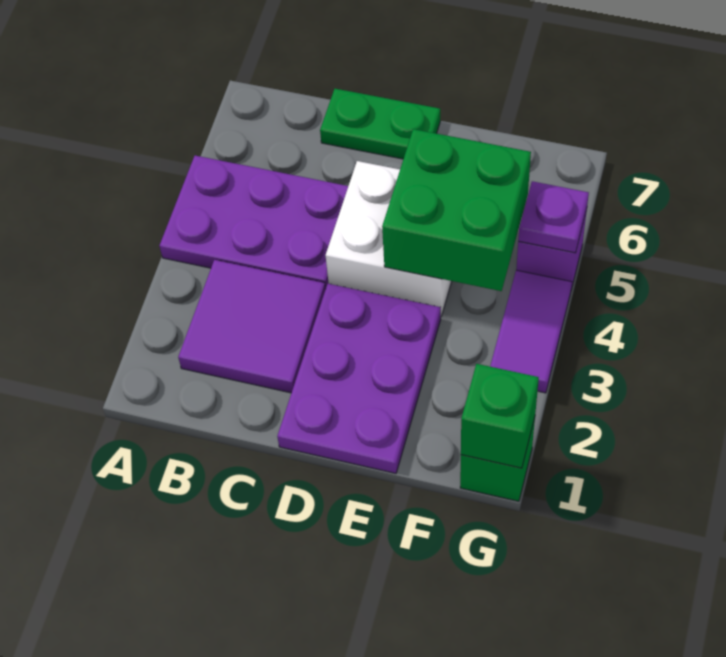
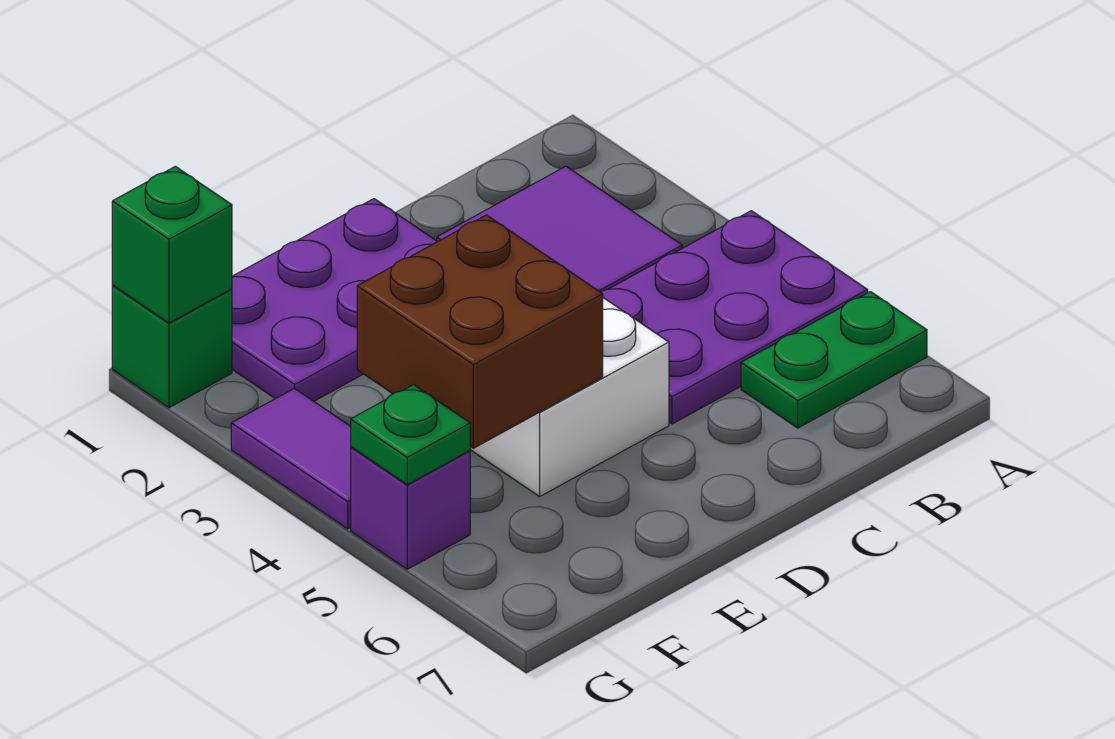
green plate C7:D7 level 1 -> green plate A6:B6 level 1
purple plate D1:E3 level 1 -> purple plate D1:F2 level 1
green brick E4:F5 level 2 -> brown brick E4:F5 level 2
purple plate G5 level 2 -> green plate G5 level 2

